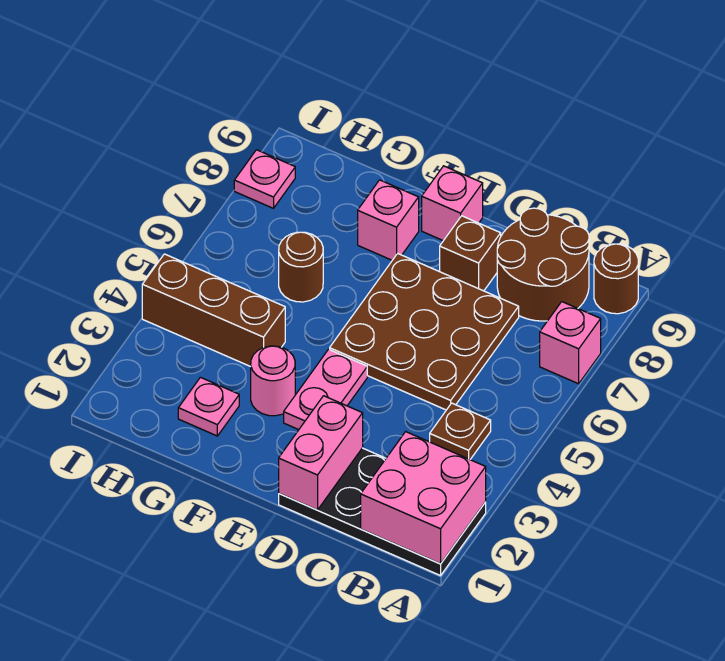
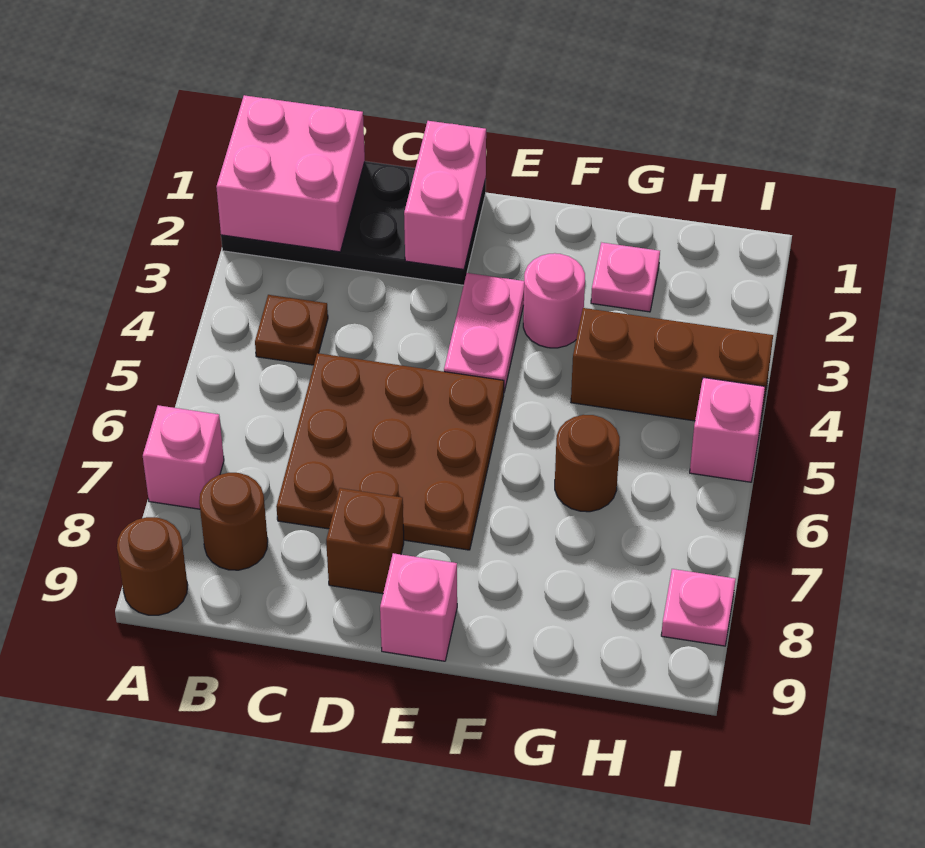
brown round brick B8:C9 level 1 -> brown round brick B8 level 1
pink brick F8 level 1 -> pink brick I5 level 1

